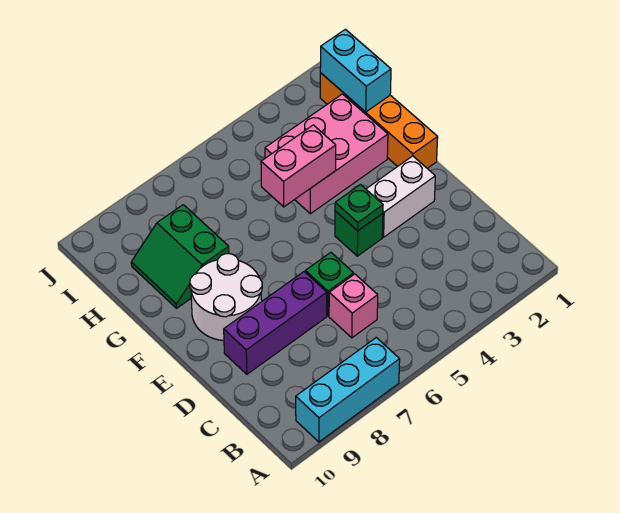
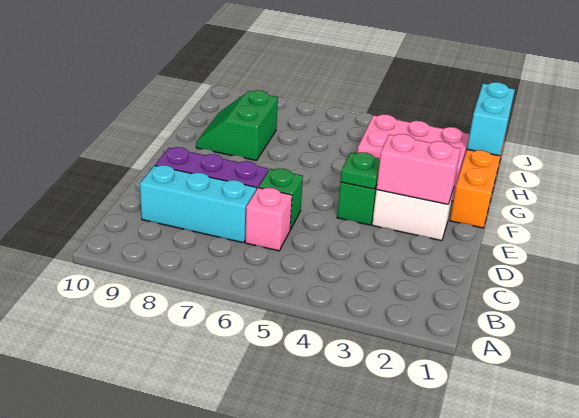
cyan brick A7:A9 level 1 -> cyan brick C7:C9 level 1
white round brick E8:F9 level 1 -> none
pink brick G4:G5 level 2 -> pink brick E2:E3 level 2

